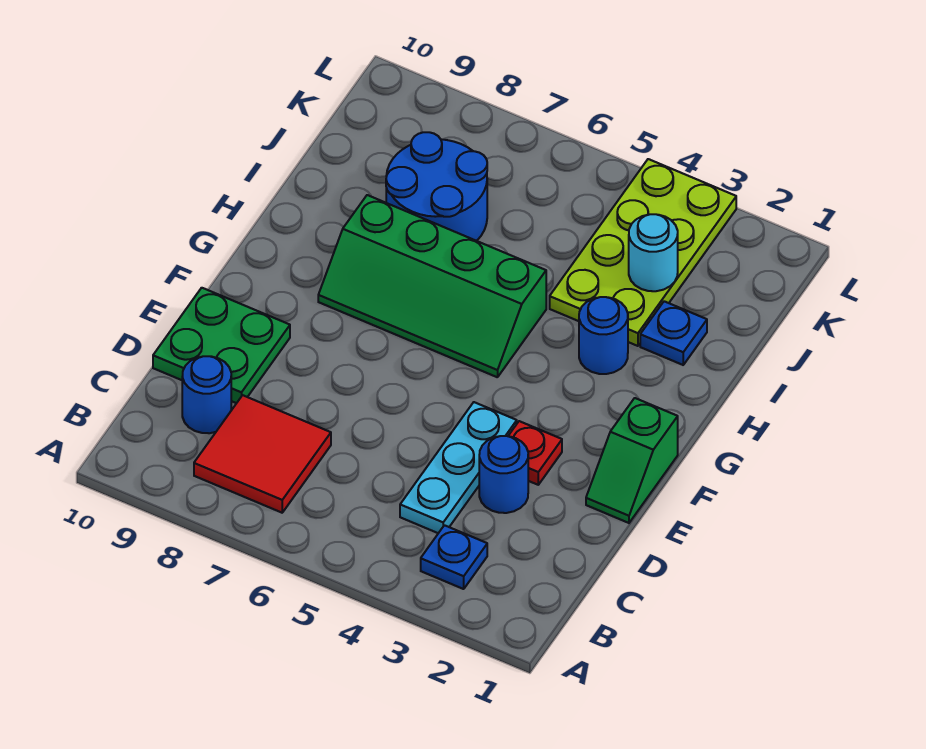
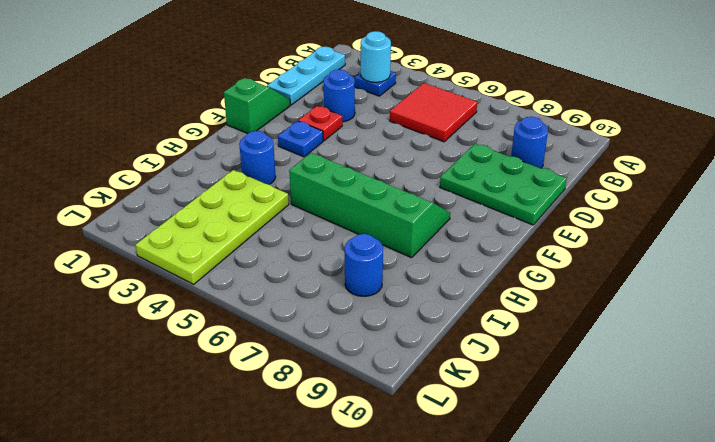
red tile B7:C8 level 1 -> red tile B5:C6 level 1
cyan plate C4:E4 level 1 -> cyan plate B1:D1 level 1
green plate D9:E10 level 1 -> green plate D8:E10 level 1
blue plate I2 level 1 -> blue plate F3 level 1
blue round brick I7:J8 level 1 -> blue round brick J8 level 1
cyan round brick J3 level 2 -> cyan round brick B3 level 2

